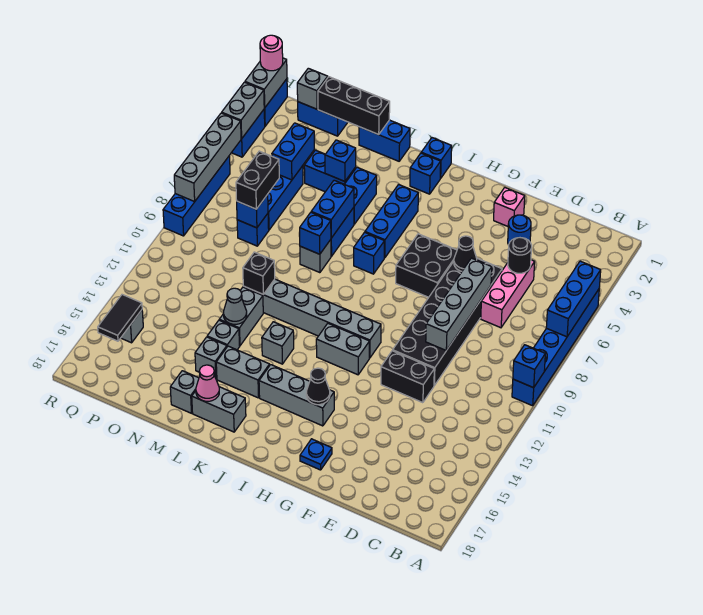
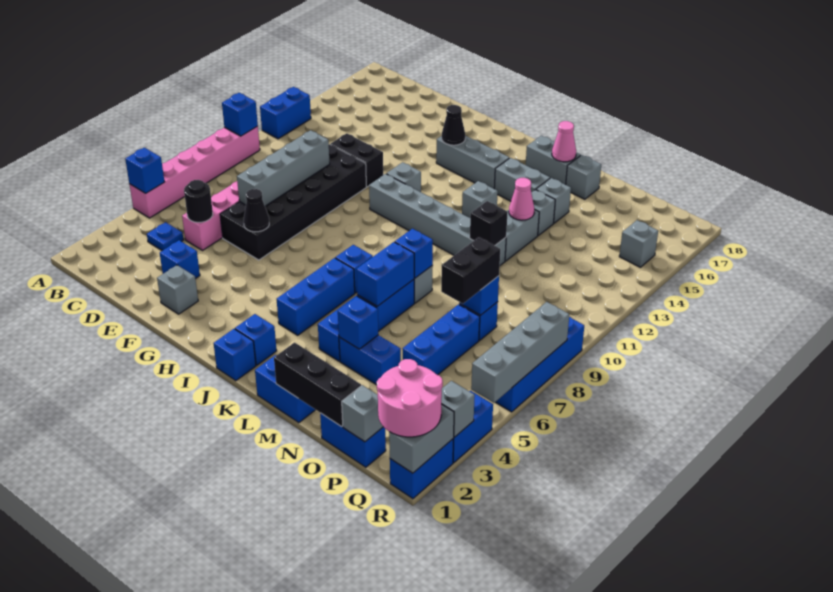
blue brick A5:A10 level 1 -> pink brick A5:A10 level 1
blue brick A5:A7 level 2 -> blue brick A5 level 2
blue round brick E3 level 1 -> blue brick E3 level 1
pink brick F2 level 1 -> grey brick F2 level 1
black brick G6:H7 level 1 -> none
blue plate G17 level 1 -> blue plate C4 level 1
grey brick H12:I12 level 1 -> grey brick H12 level 1
grey cone M13 level 2 -> pink cone M13 level 2
blue brick O4:O5 level 2 -> blue brick A12:A13 level 1
black tile Q15:Q16 level 2 -> none
pink round brick R1 level 3 -> pink round brick Q1:R2 level 3
grey brick R3:R4 level 2 -> grey brick R3 level 2

